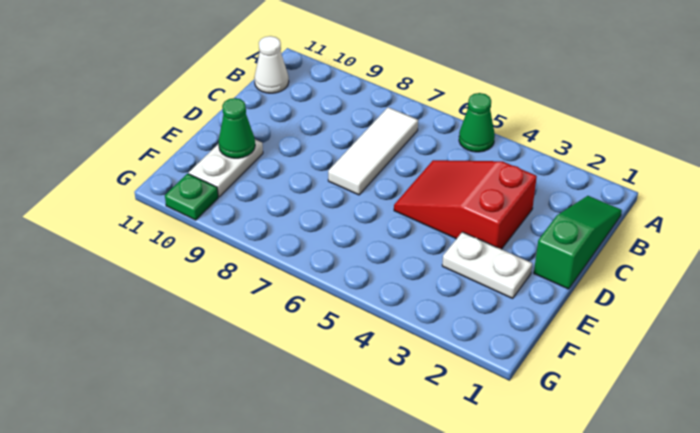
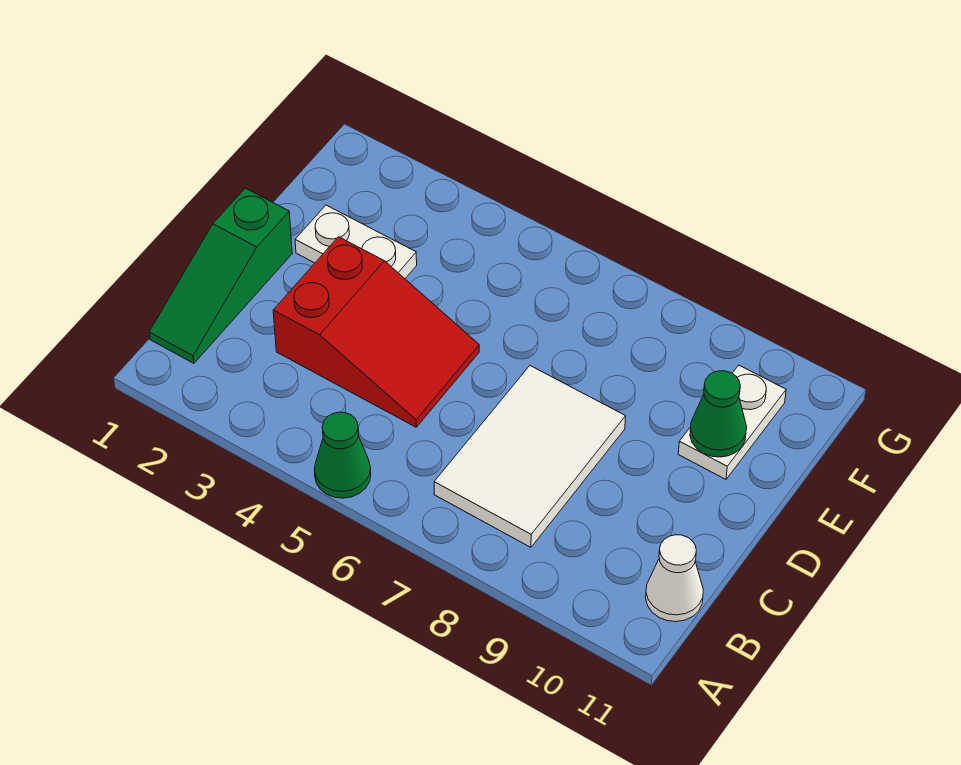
white tile B7:D7 level 1 -> white tile B7:D8 level 1
green plate G10 level 1 -> none

